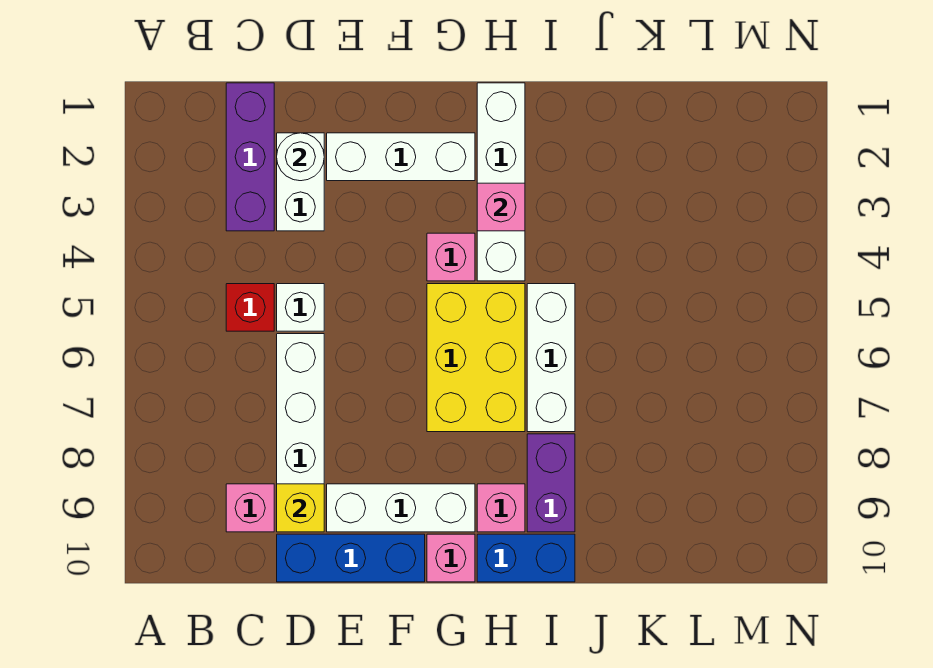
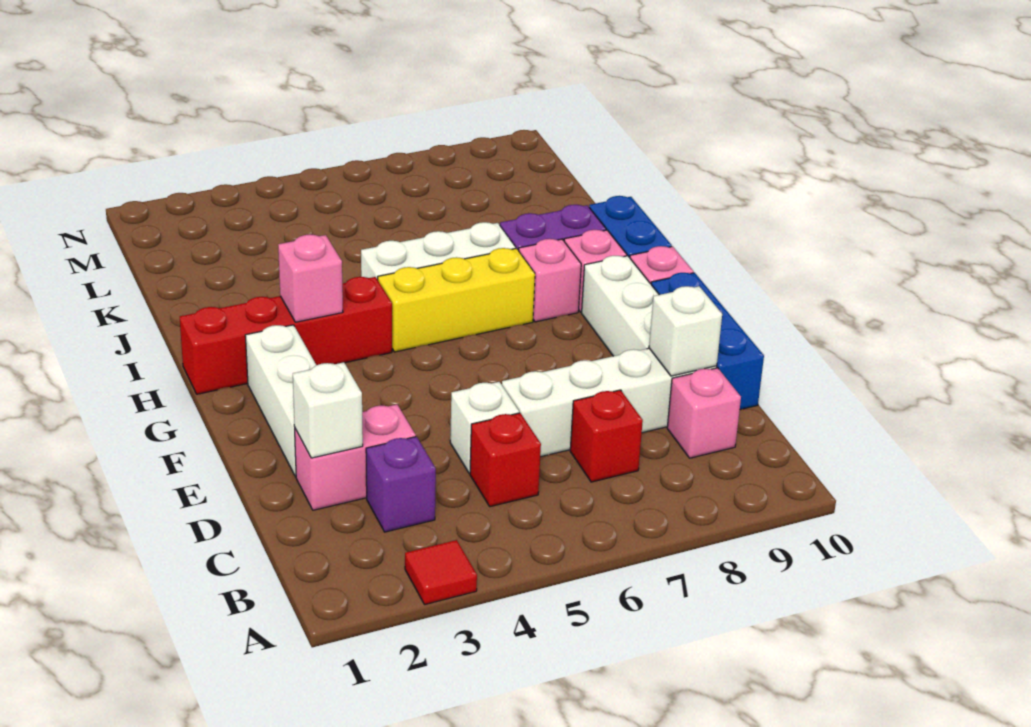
none -> red tile A3 level 1
purple brick C1:C3 level 1 -> purple brick C3 level 1
none -> red brick C7 level 1
white brick D2:D3 level 1 -> pink brick D2:D3 level 1
white round brick D2 level 2 -> white brick D2 level 2
yellow brick D9 level 2 -> white brick D9 level 2
pink brick G4 level 1 -> pink brick H8 level 1
yellow brick G5:H7 level 1 -> yellow brick H5:H7 level 1
white brick H1:H4 level 1 -> red brick H1:H4 level 1

